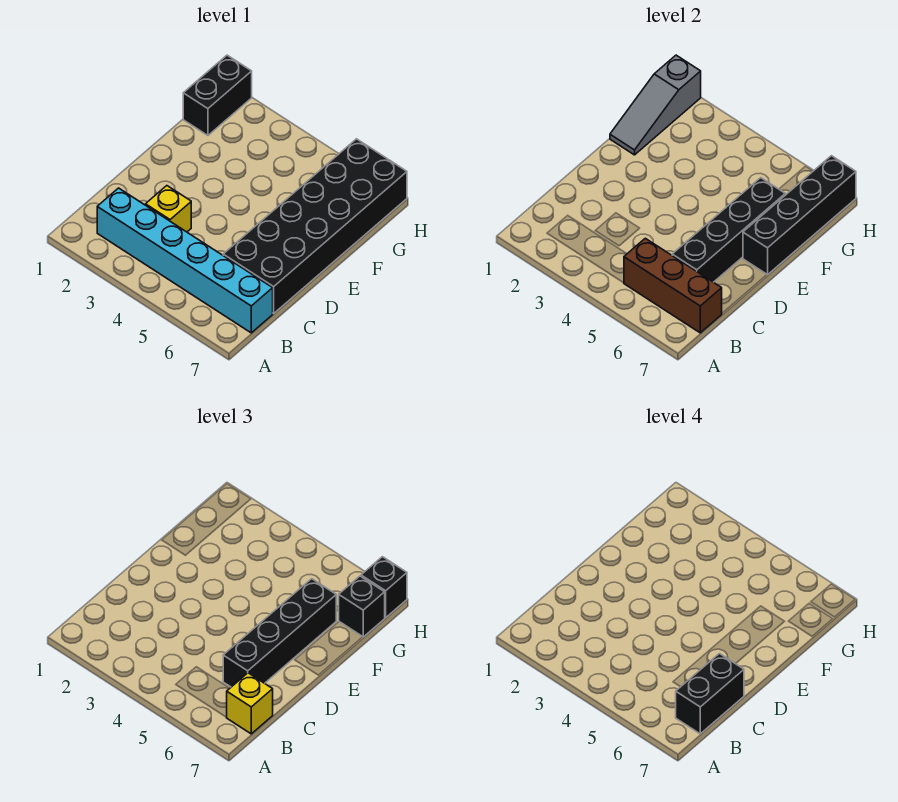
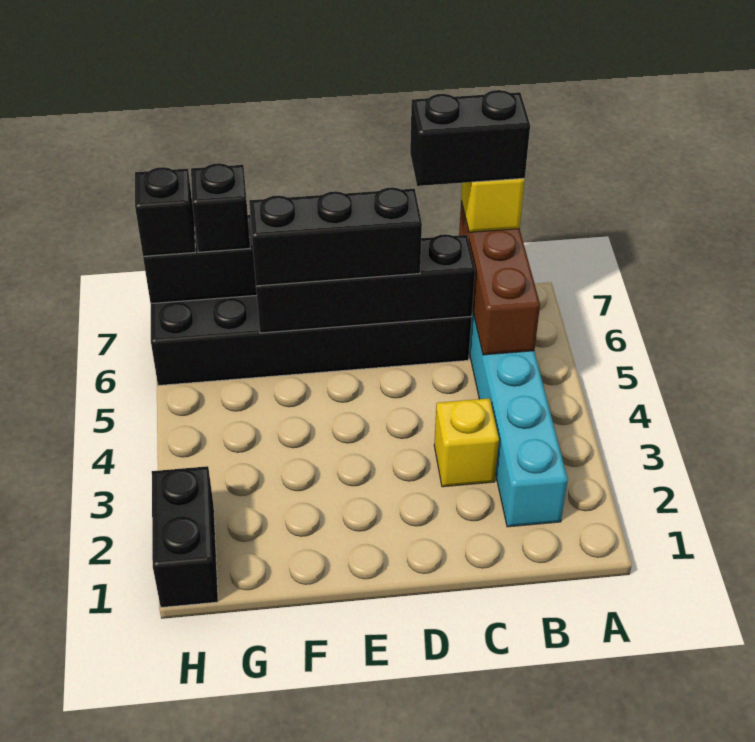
black brick C6:F6 level 3 -> black brick D6:F6 level 3
grey slope F1:H1 level 2 top H -> none
black brick G1:H1 level 1 -> black brick H1:H2 level 1

